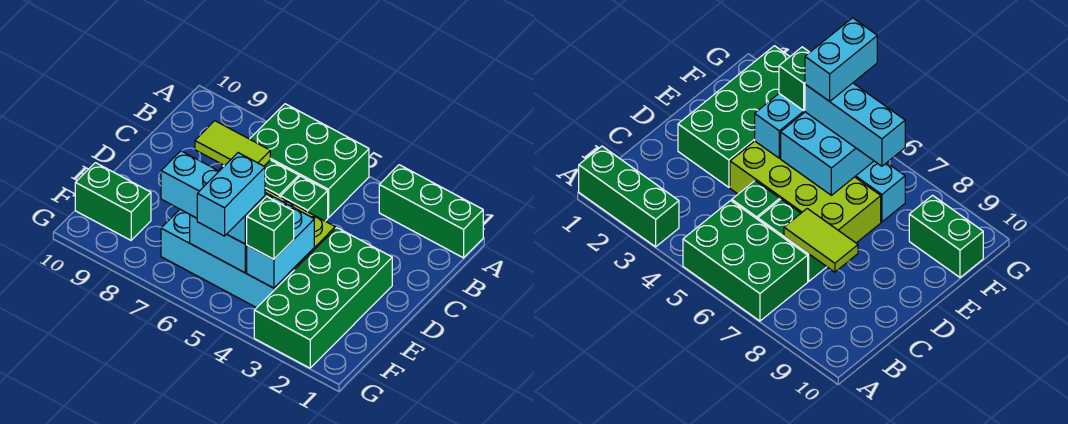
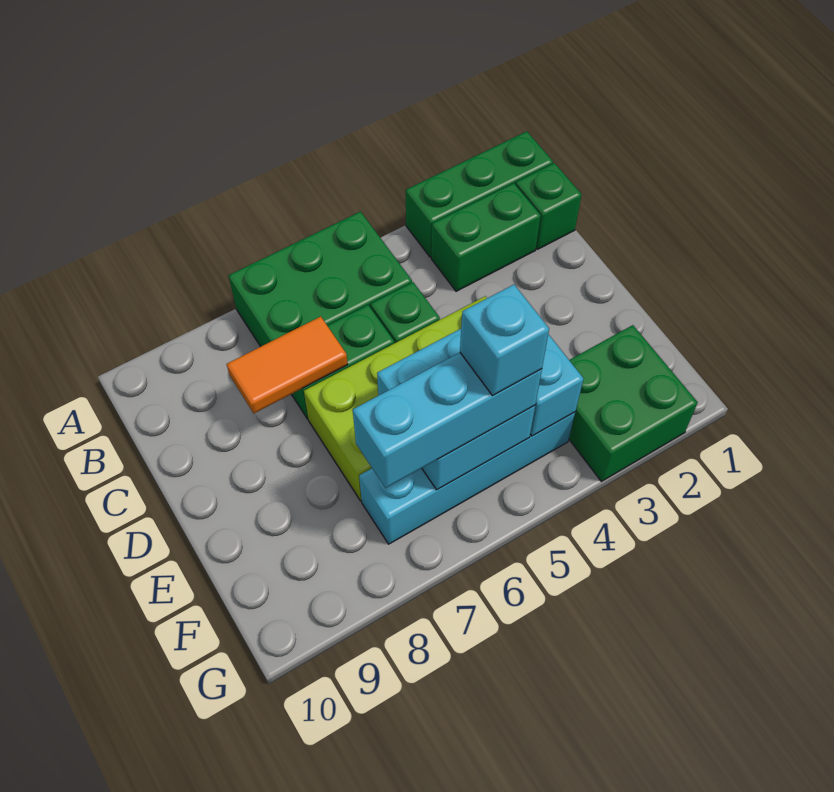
lime tile C7:C8 level 2 -> orange tile C7:C8 level 2
green brick D2:G3 level 1 -> green brick F2:G3 level 1
green brick F4 level 3 -> green brick B1 level 1
cyan brick F5:G5 level 4 -> cyan brick F5 level 4
green brick F9:F10 level 1 -> green brick B2:B3 level 1

